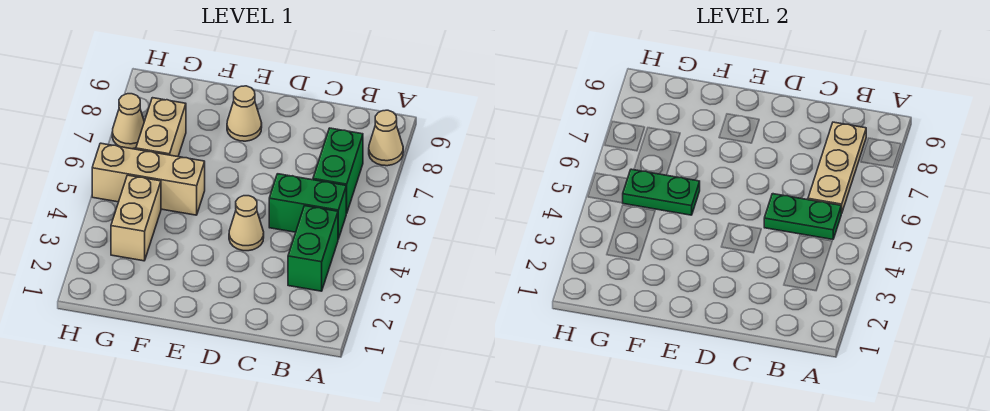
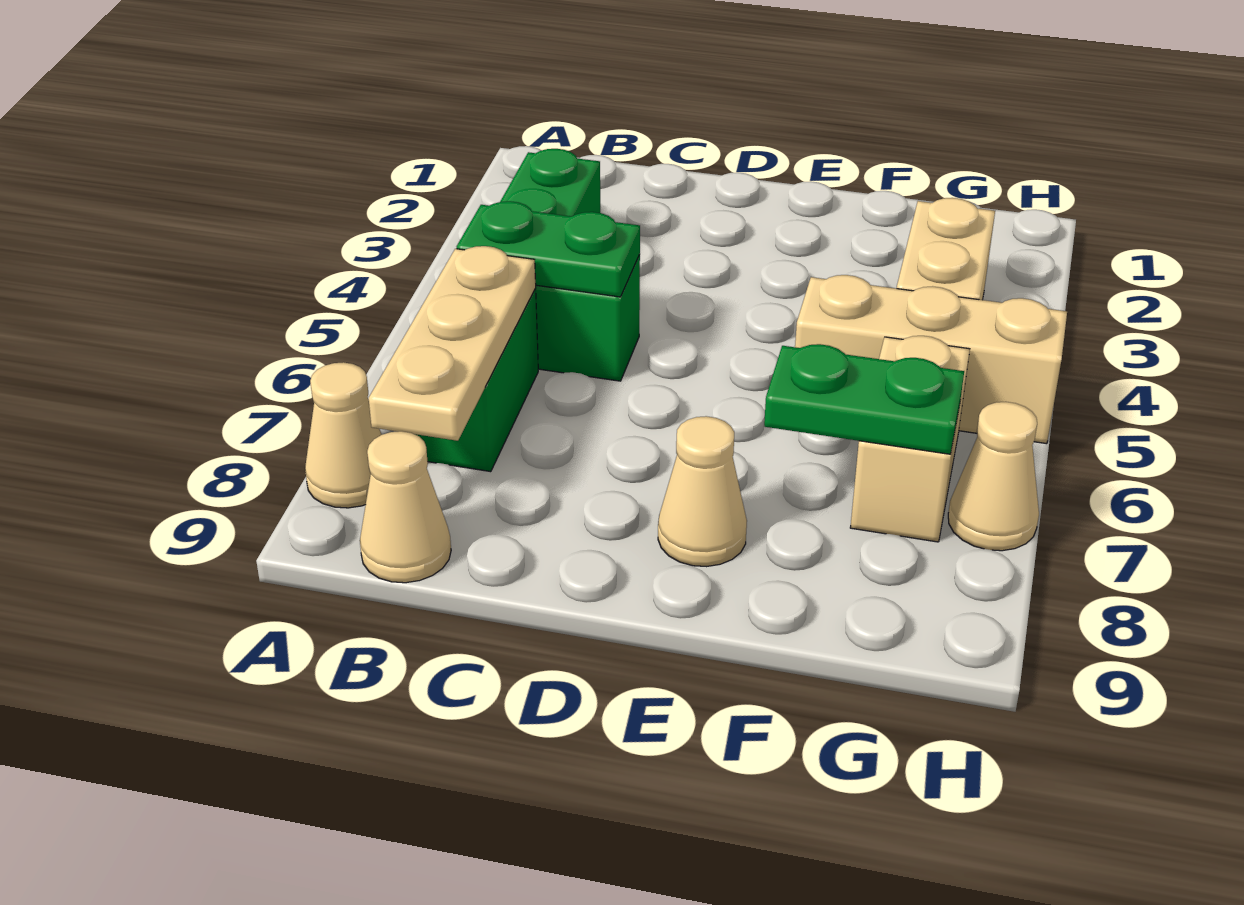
tan cone D4 level 1 -> tan cone B9 level 1
green plate F5:G5 level 2 -> green plate F7:G7 level 2

